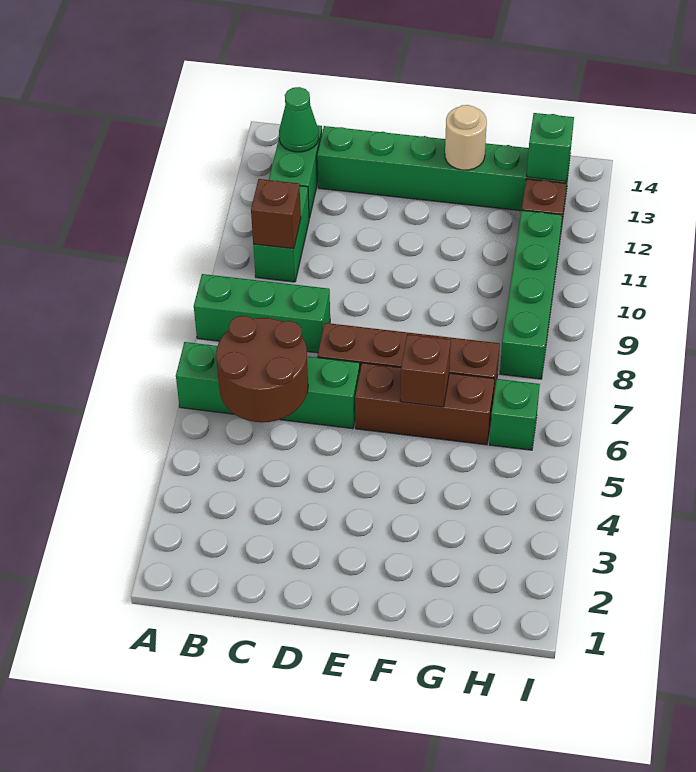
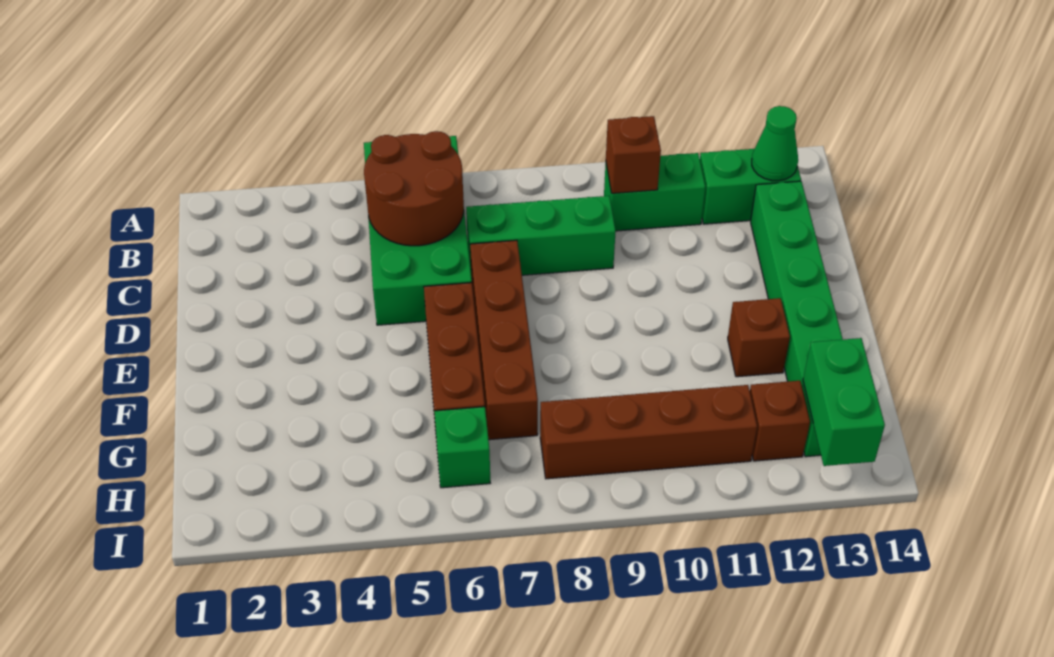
green brick A6:D6 level 1 -> green brick A5:D6 level 1
green brick A8:C8 level 1 -> green brick C7:C9 level 1
brown brick F6 level 2 -> brown brick F12 level 1
tan round brick F13 level 2 -> none
green brick H8:H11 level 1 -> brown brick H8:H11 level 1
green brick H13 level 2 -> green brick H13:I13 level 2

